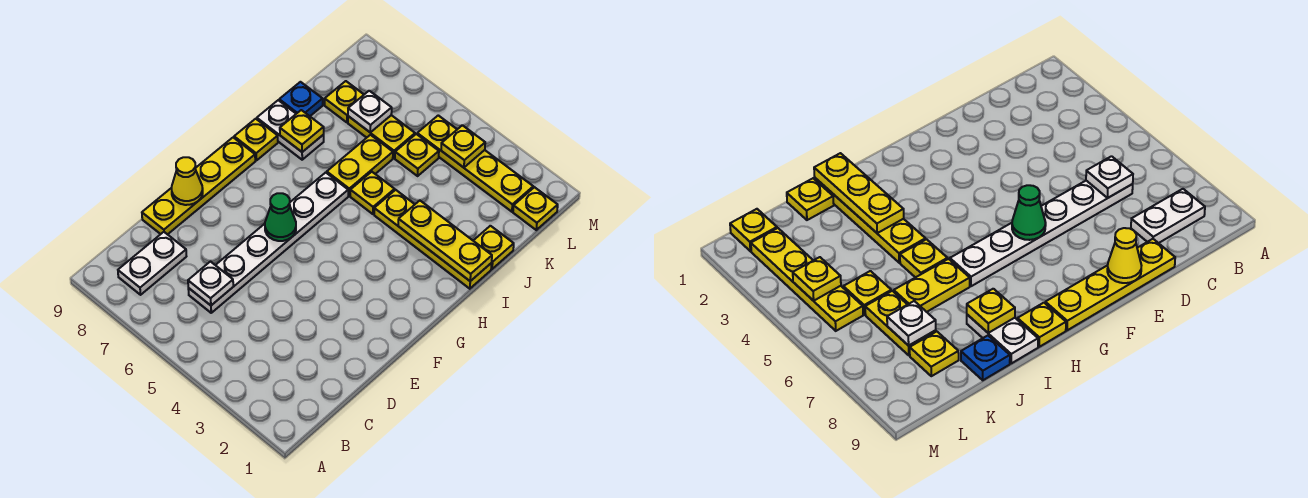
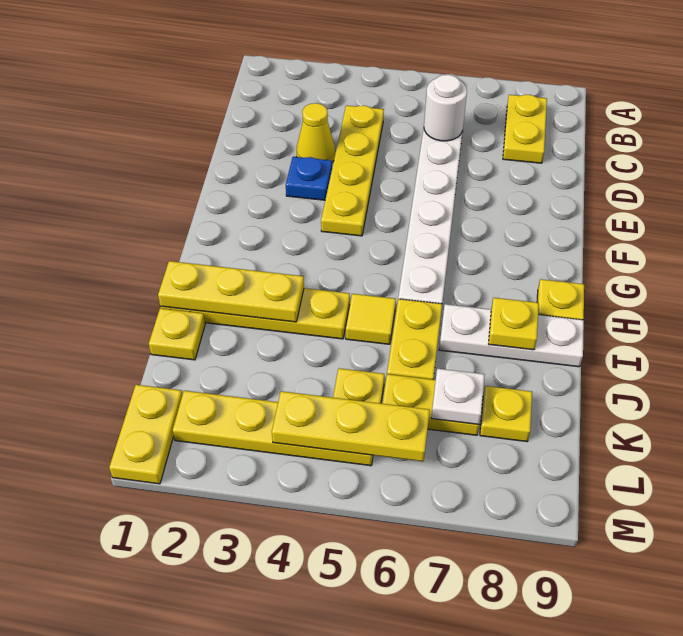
white plate B8:C8 level 1 -> yellow plate B8:C8 level 1
white plate C6 level 2 -> white round brick C6 level 2
yellow plate D9:G9 level 1 -> yellow plate C4:F4 level 1
yellow cone E9 level 2 -> yellow cone D3 level 1
green cone F6 level 2 -> none
yellow plate I5 level 1 -> yellow tile I5 level 1
white plate I8:I9 level 1 -> white plate I7:I9 level 1
blue plate J9 level 1 -> blue plate E3 level 1
yellow plate L1 level 1 -> yellow plate L1:M1 level 1
yellow plate L4 level 2 -> yellow plate L4:L6 level 2

